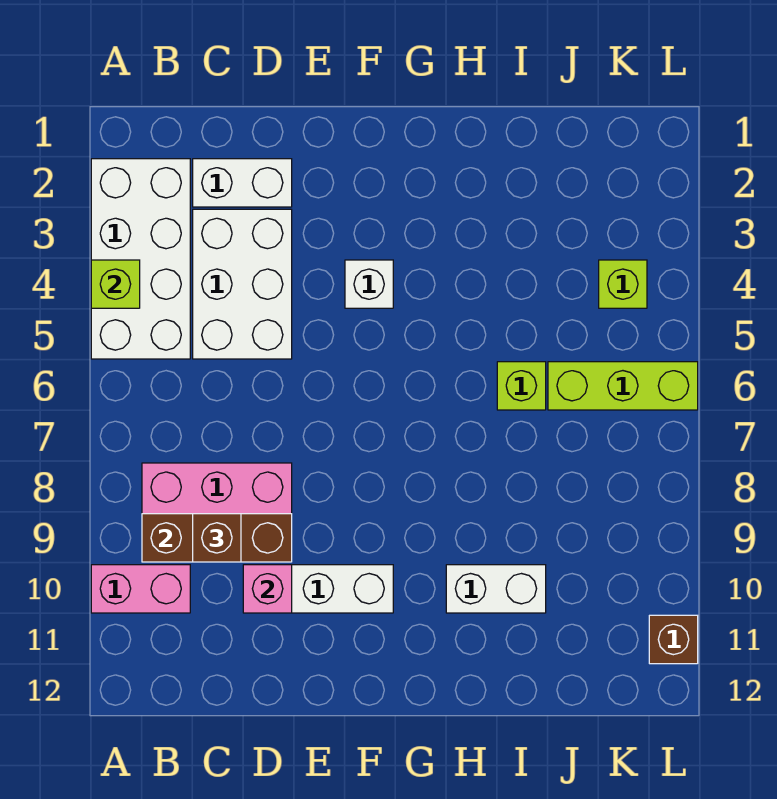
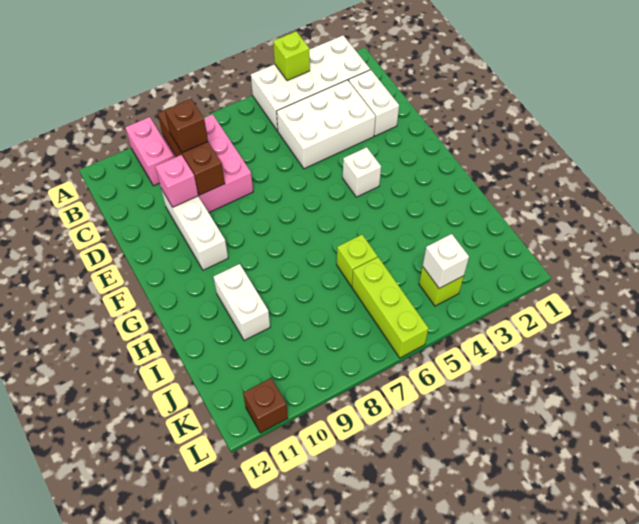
none -> white brick K4 level 2

